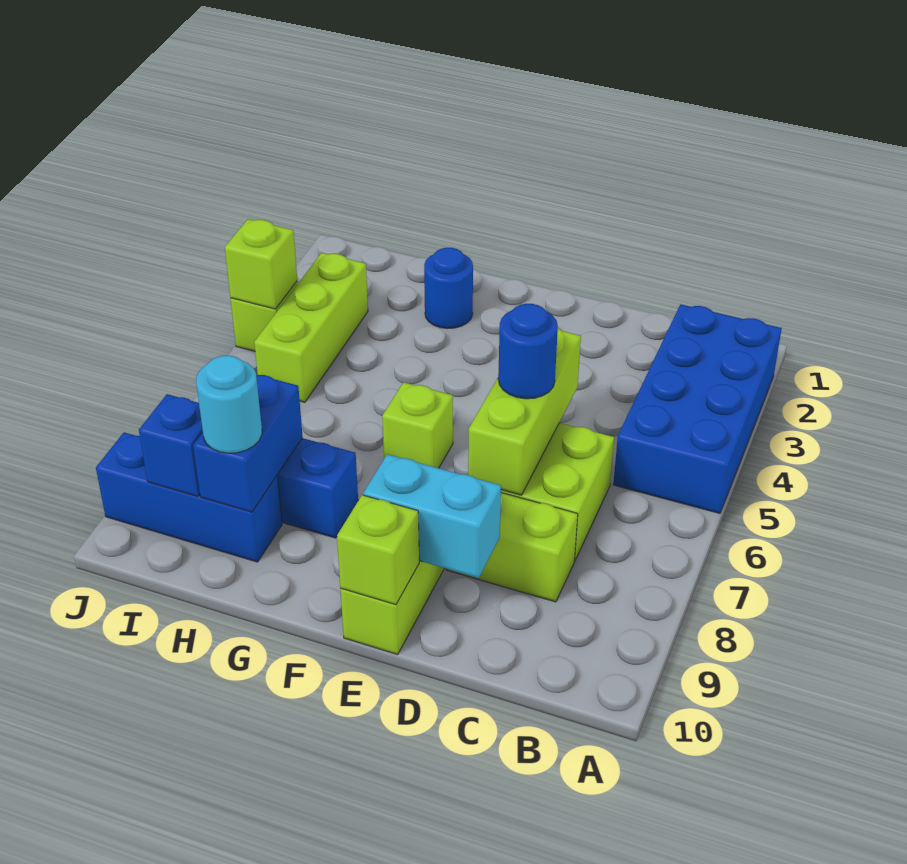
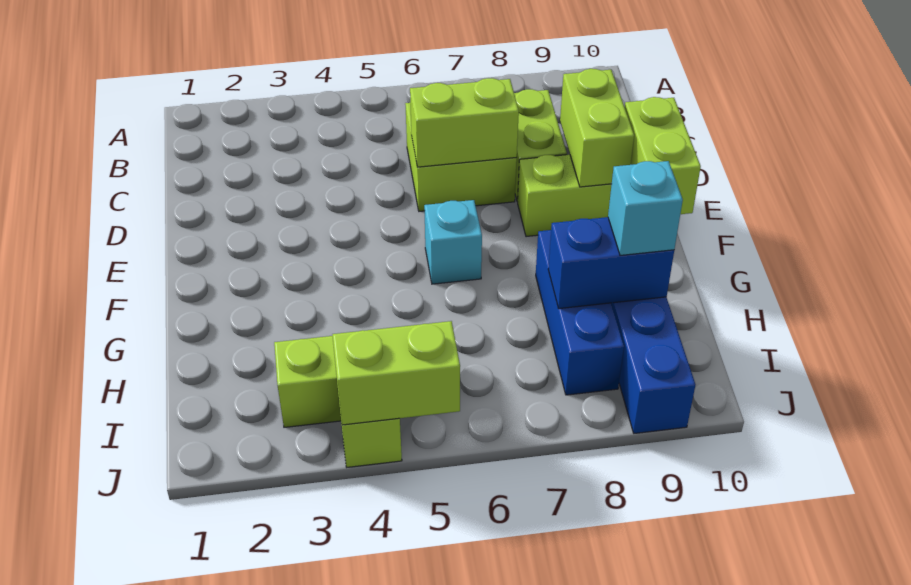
blue brick A2:B5 level 1 -> none
lime brick D5:D7 level 2 -> lime brick D6:D7 level 2
blue round brick D6 level 3 -> none
cyan brick D9:E9 level 2 -> lime brick D9:E9 level 2
lime brick E10 level 2 -> lime brick E10:F10 level 2
lime brick F6 level 1 -> cyan brick F6 level 1
blue round brick G2 level 1 -> none
cyan round brick H9 level 3 -> cyan brick H9 level 3
blue brick I9 level 2 -> none
lime brick J4 level 2 -> lime brick J4:J5 level 2

